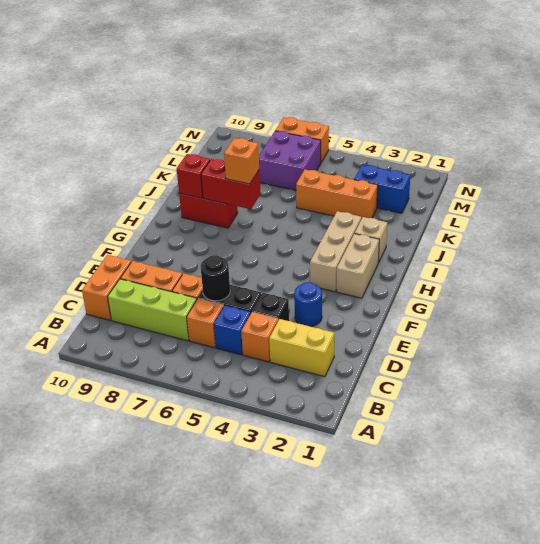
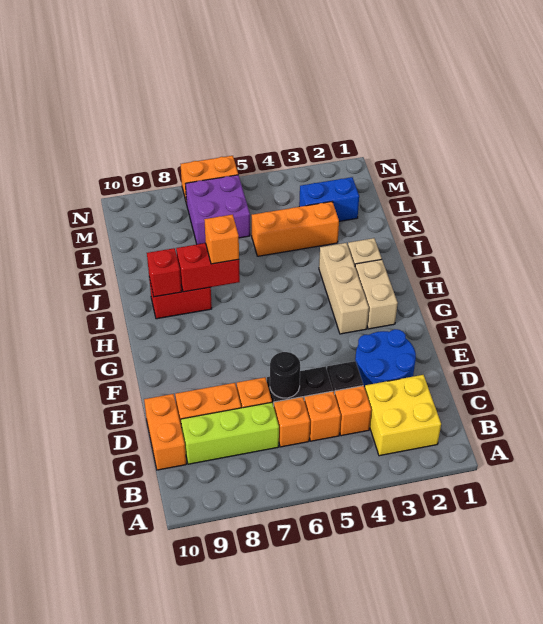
yellow brick C2:C3 level 1 -> yellow brick B2:C3 level 1
blue brick C5 level 1 -> orange brick C5 level 1
blue round brick E3 level 1 -> blue round brick D2:E3 level 1

